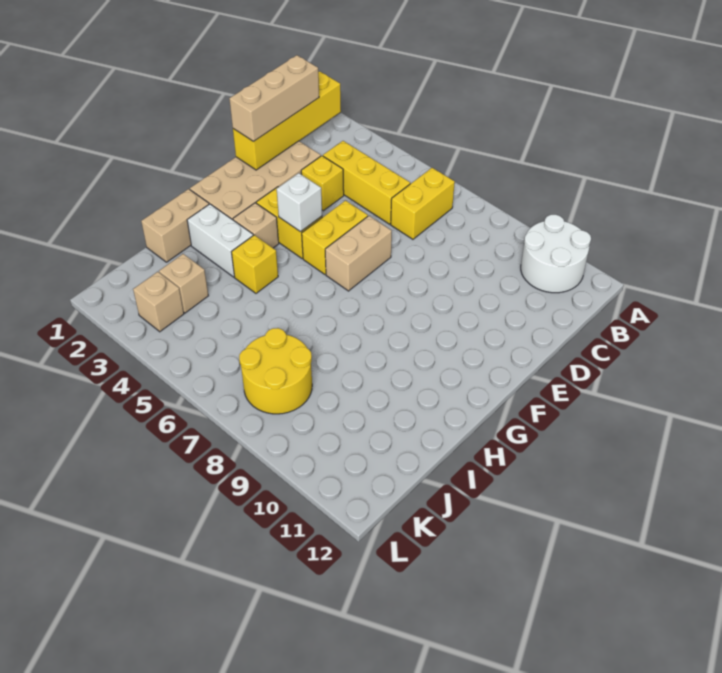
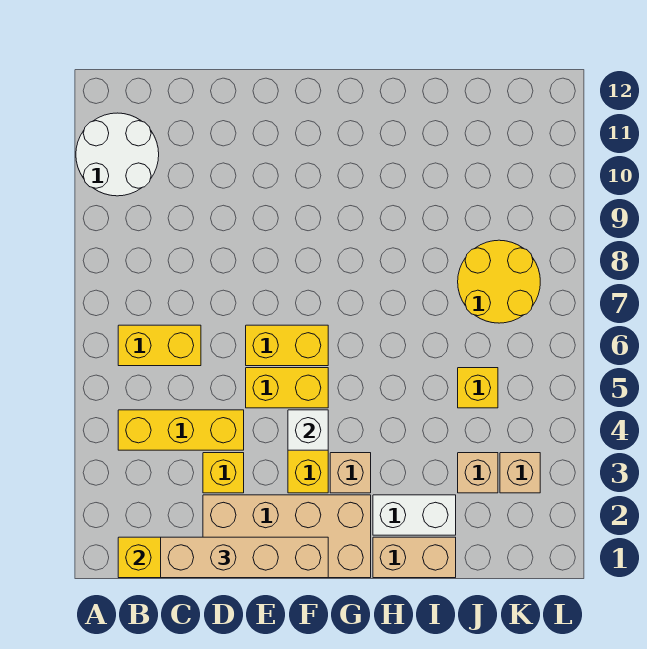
tan brick C1:E1 level 3 -> tan brick C1:F1 level 3
yellow brick C3:C5 level 1 -> yellow brick B4:D4 level 1
tan brick E6:F6 level 1 -> yellow brick E6:F6 level 1
white brick H2:H3 level 1 -> white brick H2:I2 level 1
yellow brick H4 level 1 -> yellow brick J5 level 1

